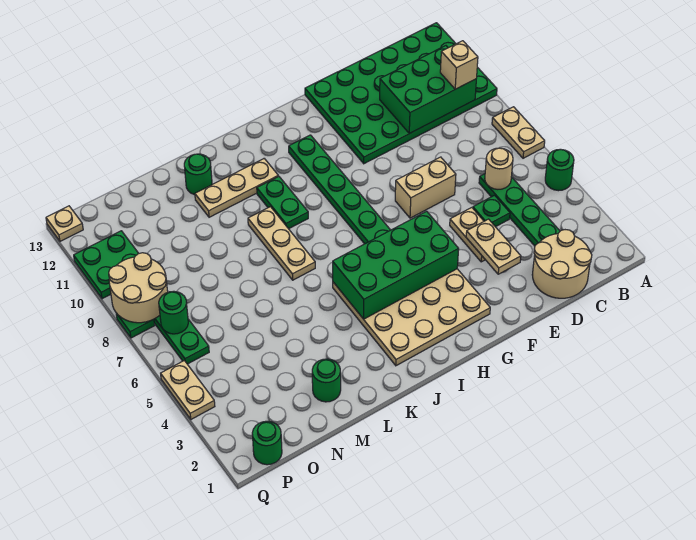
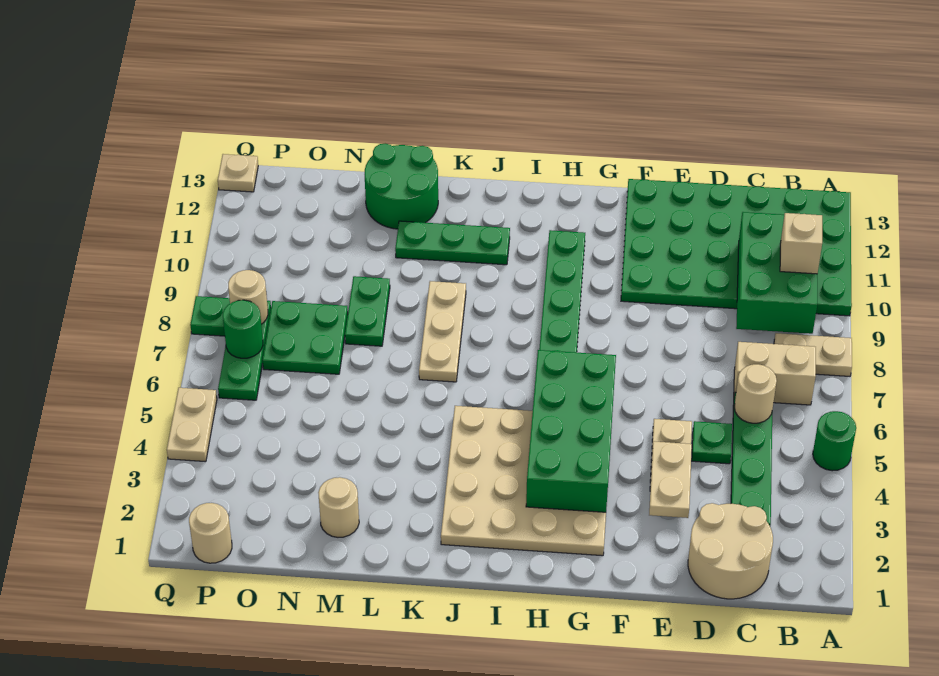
tan plate A7:A8 level 1 -> tan plate A8:B8 level 1
green brick B10:D11 level 2 -> green brick B9:C11 level 2
tan brick E7:F7 level 1 -> tan brick B7:C7 level 1
green brick G4:J5 level 2 -> green brick G3:H6 level 2
green plate J9:J10 level 1 -> green plate M8:M9 level 1
tan plate J11:L11 level 1 -> green plate J11:L11 level 1
green round brick L12 level 1 -> green round brick L12:M13 level 1
green round brick M2 level 1 -> tan round brick M2 level 1
green round brick P1 level 1 -> tan round brick P1 level 1
tan round brick P8:Q9 level 2 -> tan round brick P8 level 2
green plate P10:Q11 level 1 -> green plate N7:O8 level 1

